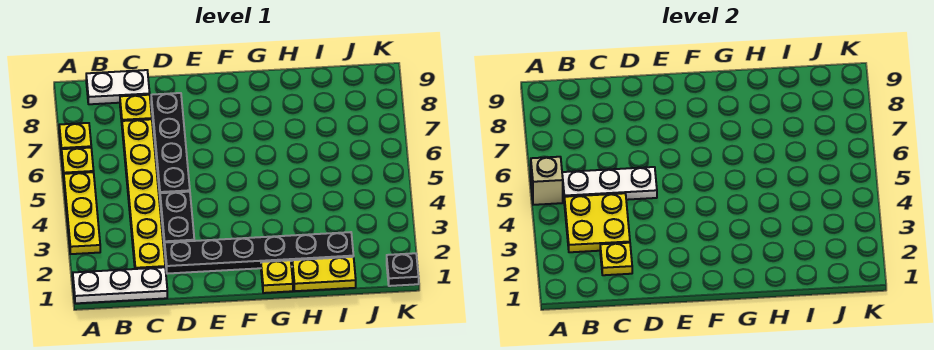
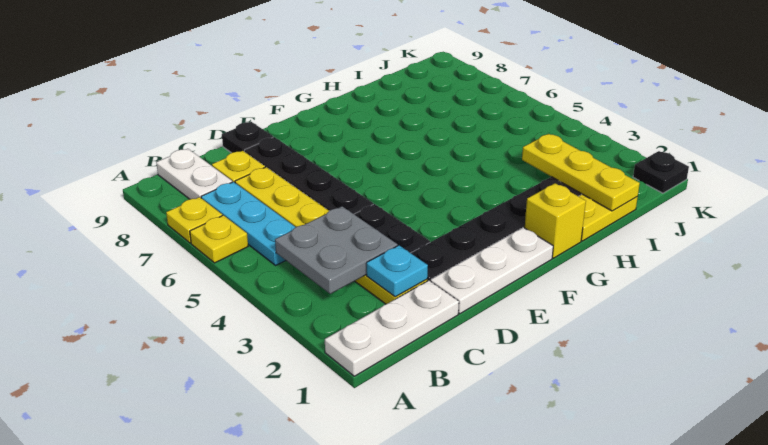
yellow plate A3:A5 level 1 -> yellow plate I1:I3 level 2
tan brick A5 level 2 -> none
yellow plate B3:C4 level 2 -> grey plate B3:C4 level 2
none -> cyan plate B5:B7 level 1
white plate B5:D5 level 2 -> white plate D1:F1 level 1
white plate B9:C9 level 1 -> white plate B8:B9 level 1
yellow plate C2 level 2 -> cyan plate C2 level 2
none -> black plate D9 level 1
yellow plate G1 level 1 -> yellow brick G1 level 1

